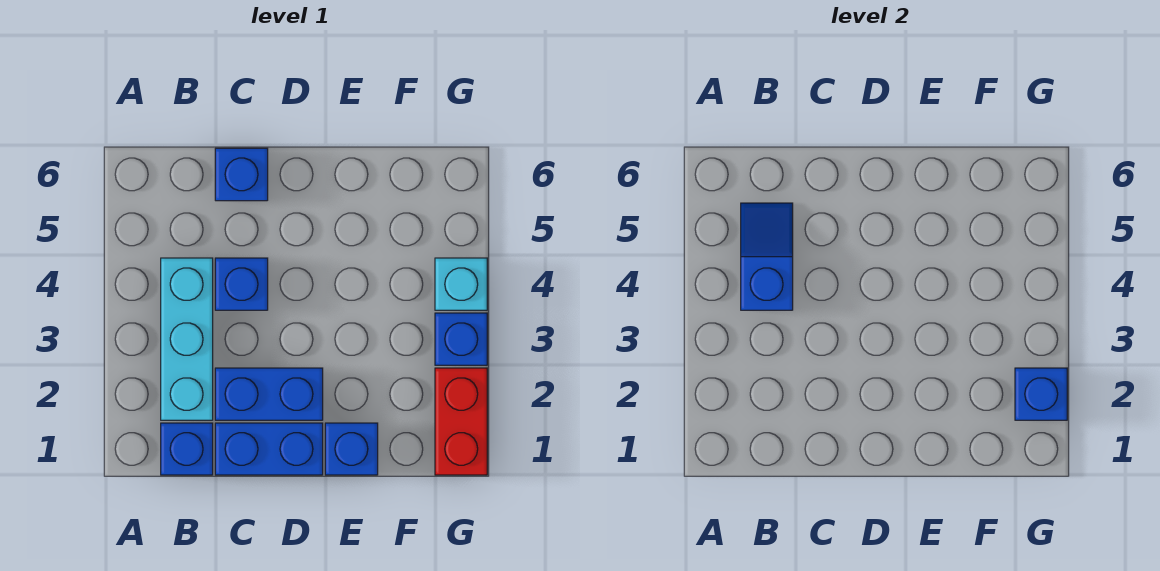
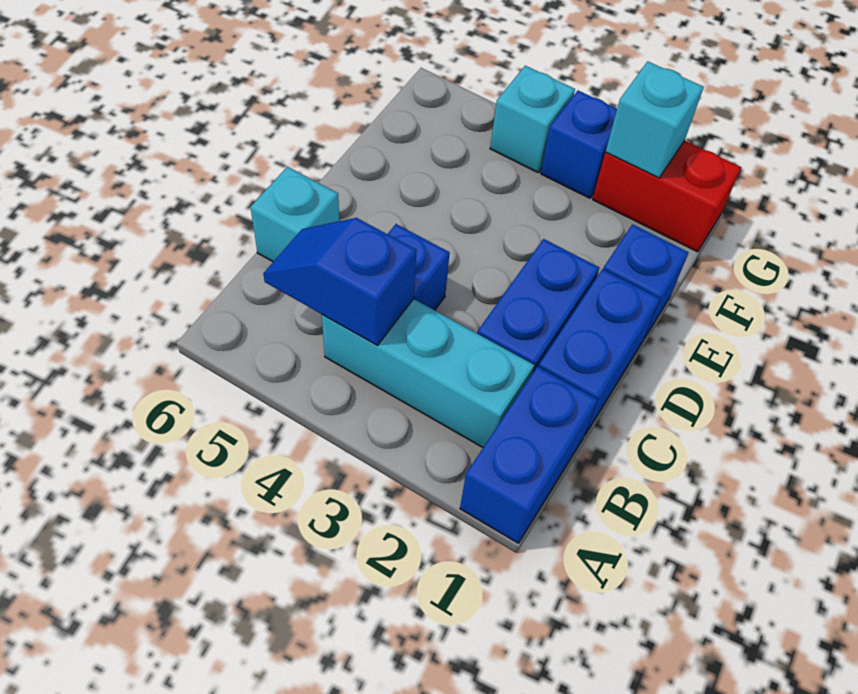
blue brick B1 level 1 -> blue brick A1:B1 level 1
blue brick C6 level 1 -> cyan brick C6 level 1
blue brick G2 level 2 -> cyan brick G2 level 2

